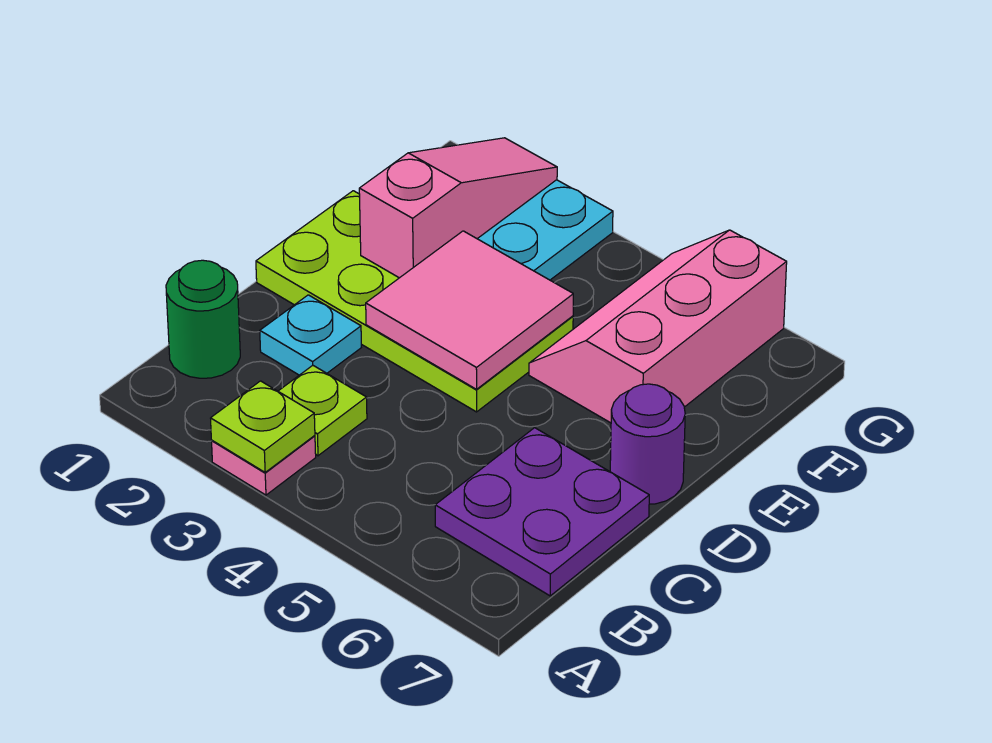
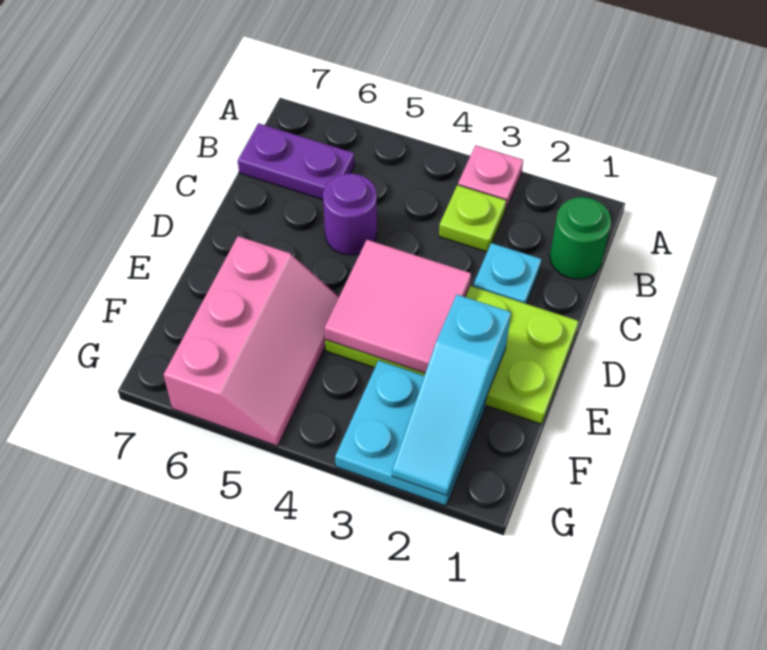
lime plate A3 level 2 -> none
purple plate B6:C7 level 1 -> purple plate B6:B7 level 1
purple round brick D7 level 1 -> purple round brick C5 level 1
pink slope E2:G2 level 2 top E -> cyan slope E2:G2 level 2 top E

